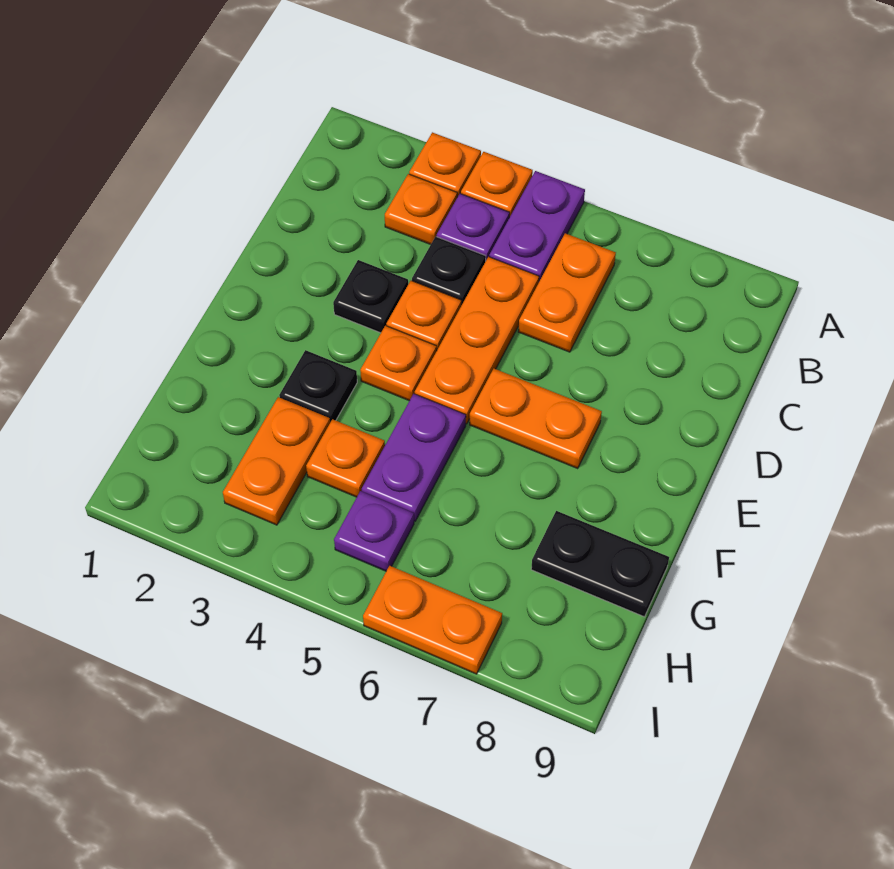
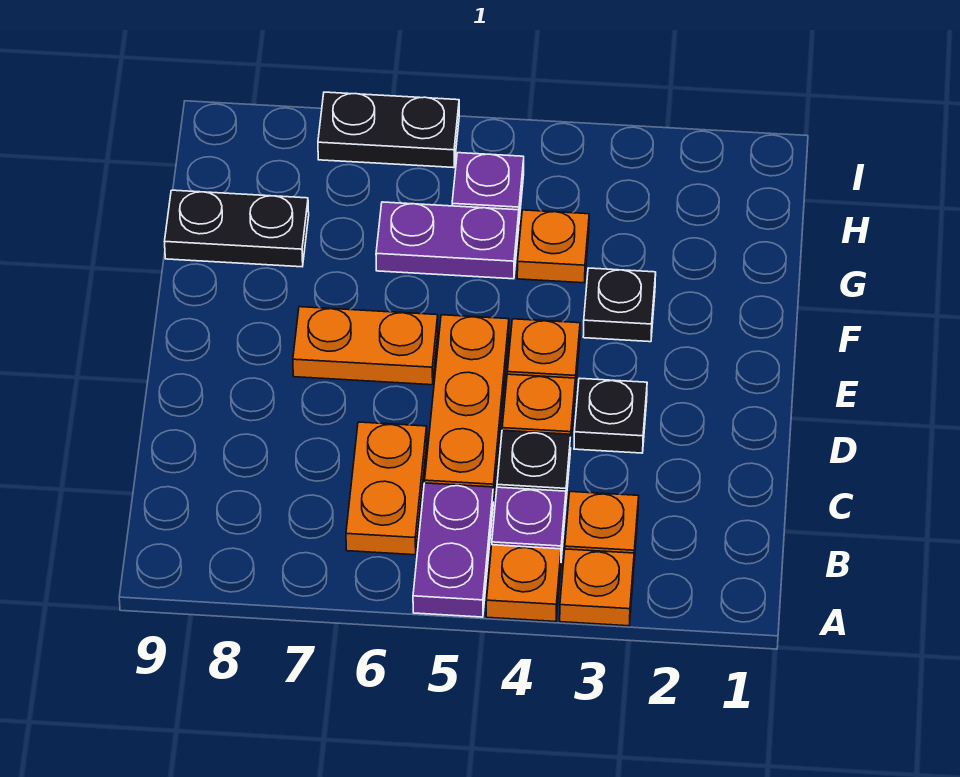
purple plate F5:G5 level 1 -> purple plate G5:G6 level 1
orange plate G3:H3 level 1 -> none
orange plate I6:I7 level 1 -> black plate I6:I7 level 1

